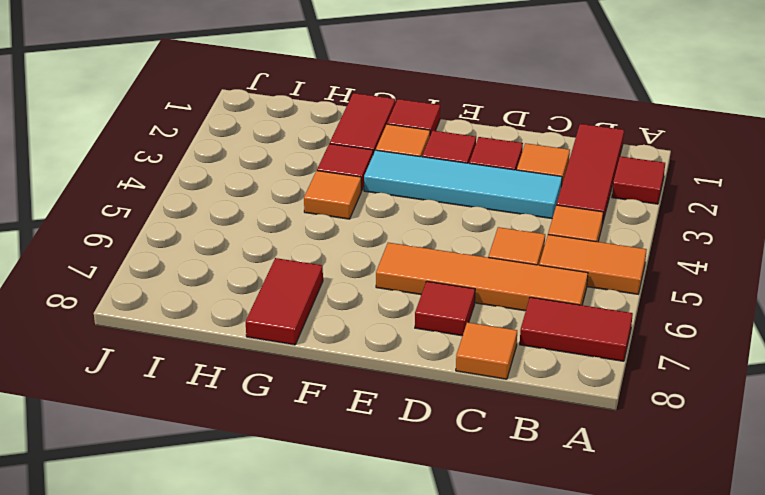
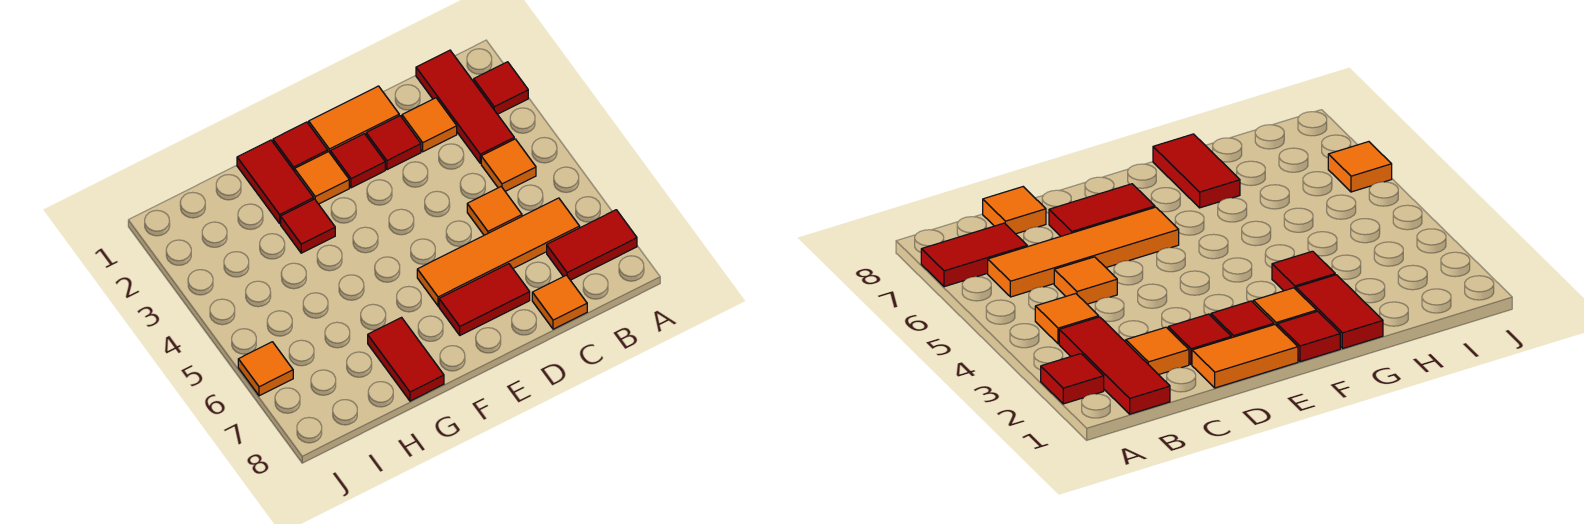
orange tile A5:B5 level 1 -> orange tile D1:E1 level 1
cyan tile C3:F3 level 1 -> none
red tile D7 level 1 -> red tile D7:E7 level 1
orange tile G4 level 1 -> orange tile J6 level 1

